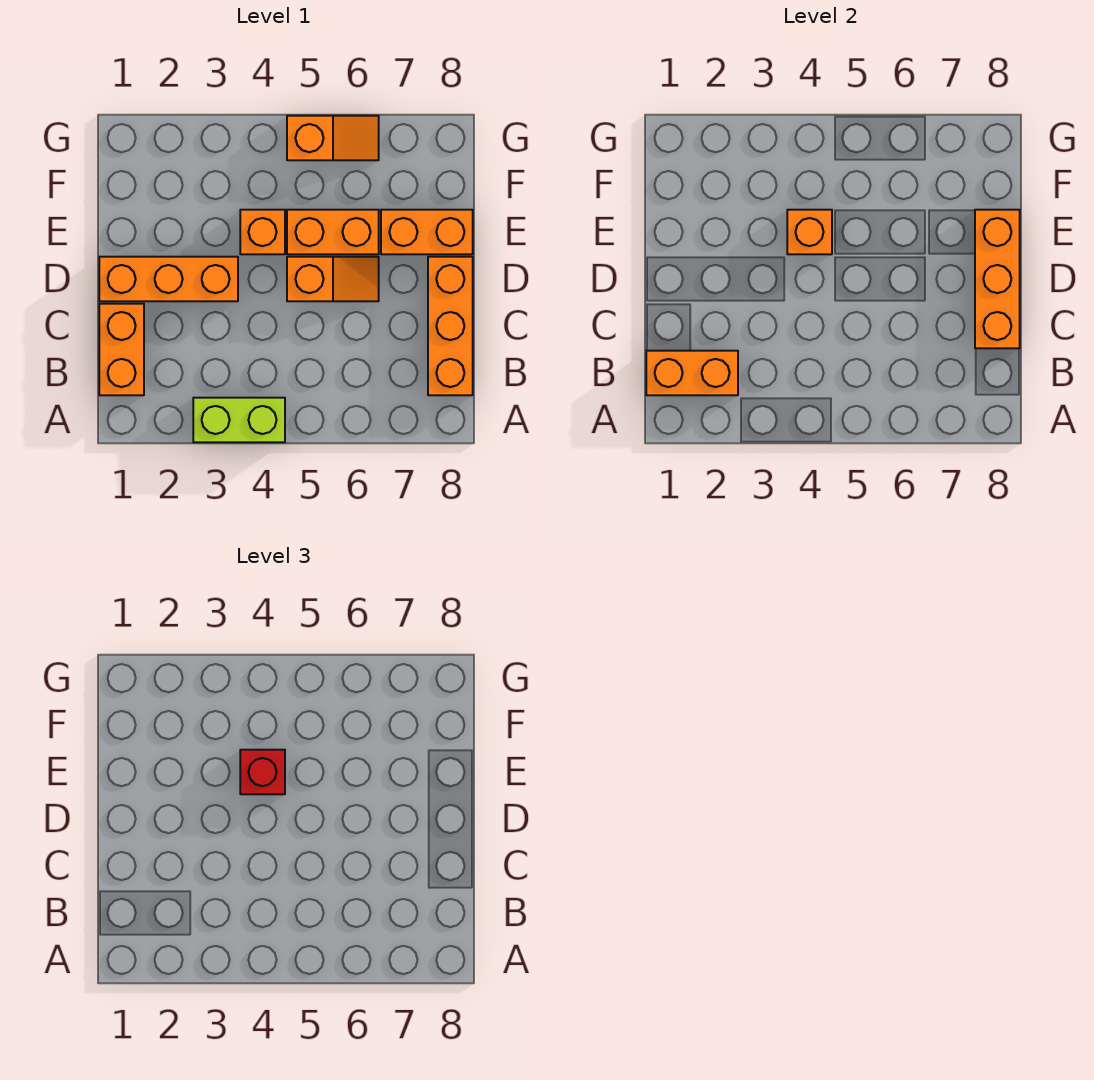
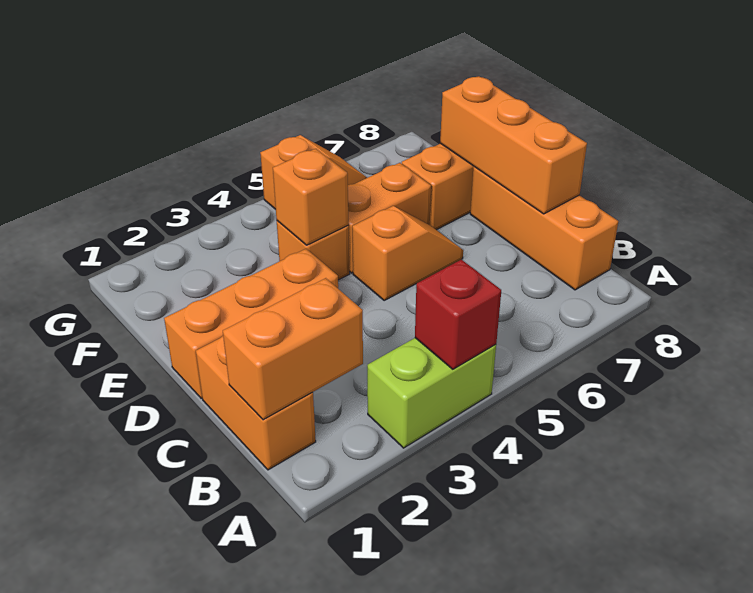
red brick E4 level 3 -> red brick A4 level 2

